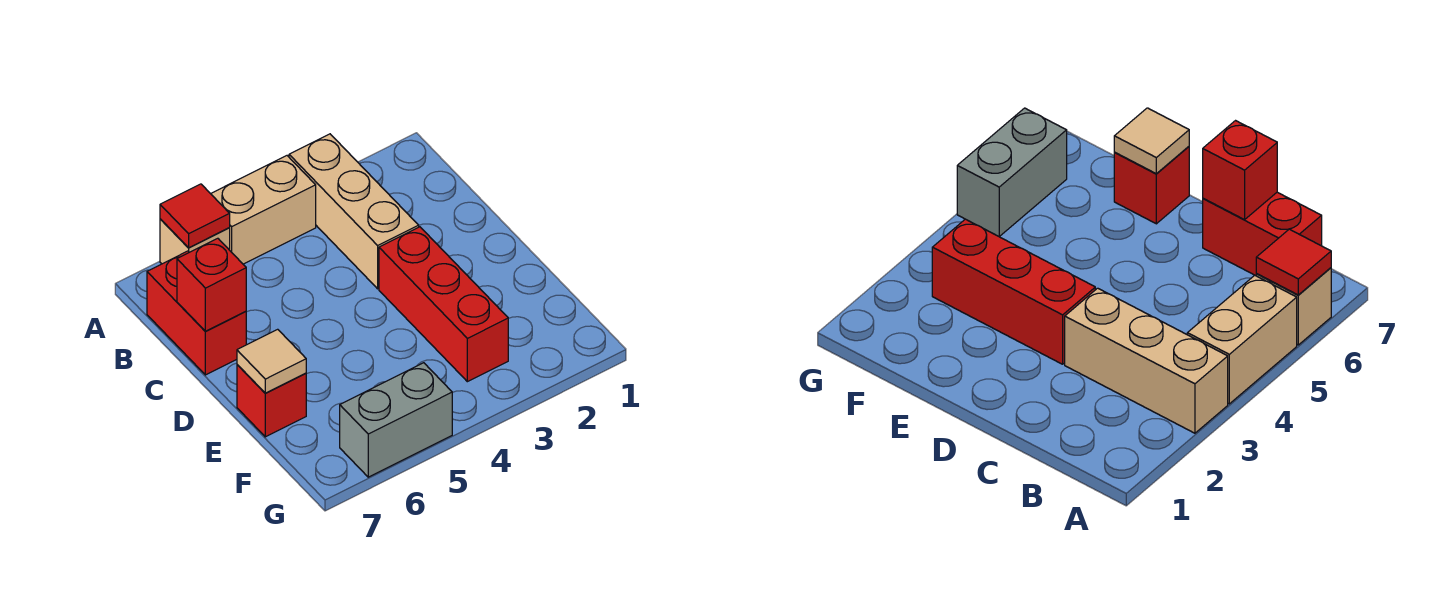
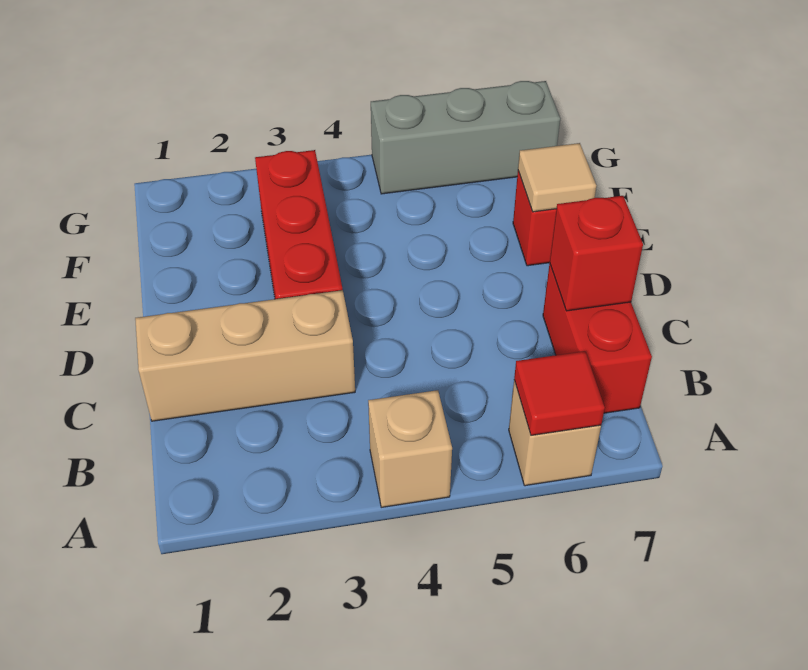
tan brick A3:C3 level 1 -> tan brick C1:C3 level 1
tan brick A4:A5 level 1 -> tan brick A4 level 1
grey brick G5:G6 level 1 -> grey brick G5:G7 level 1

